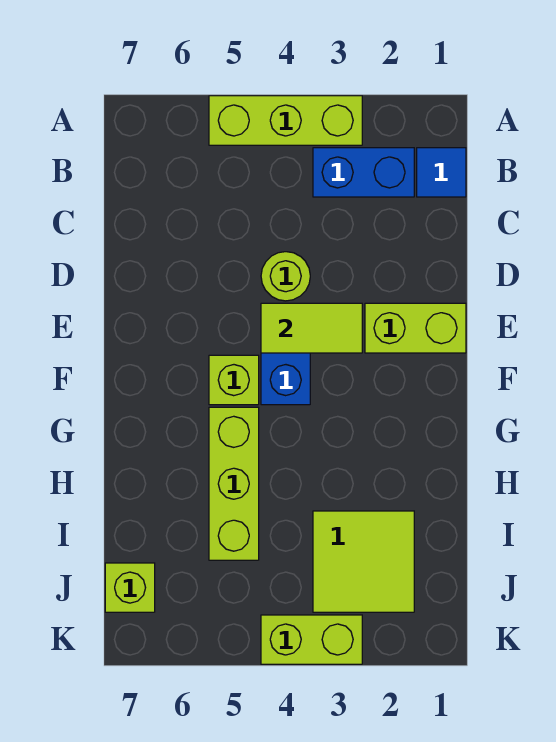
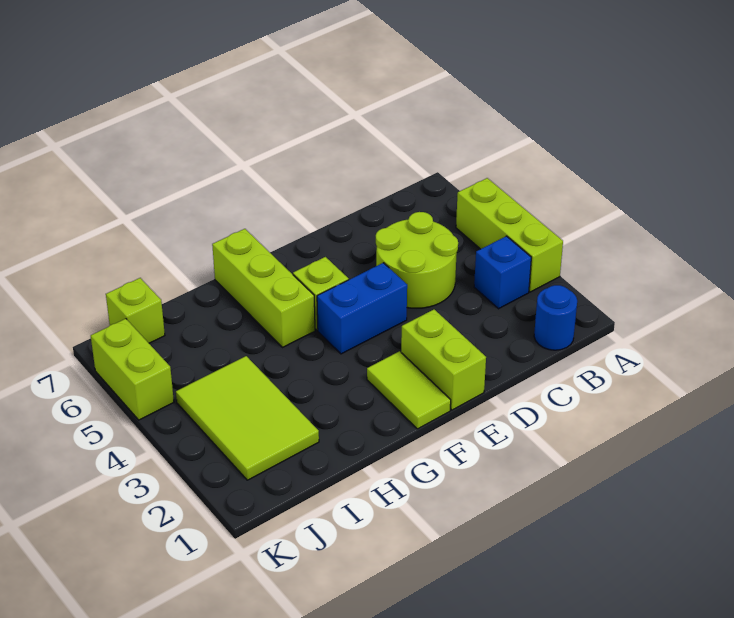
blue tile B1 level 1 -> blue round brick B1 level 1
blue brick B2:B3 level 1 -> blue brick B3 level 1
lime round brick D4 level 1 -> lime round brick C4:D5 level 1
lime tile E3:E4 level 2 -> lime tile F1:F2 level 1
lime brick G5:I5 level 1 -> lime brick G5:G7 level 1
lime tile I2:J3 level 1 -> lime tile I2:J4 level 1
lime brick K3:K4 level 1 -> lime brick K5:K6 level 1

